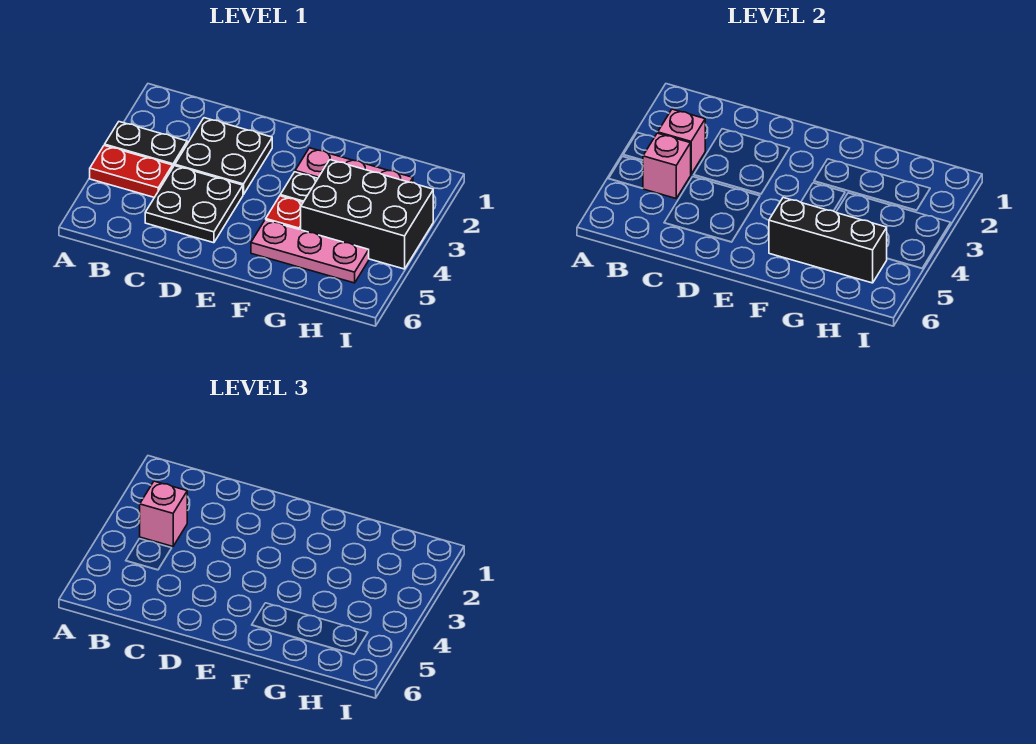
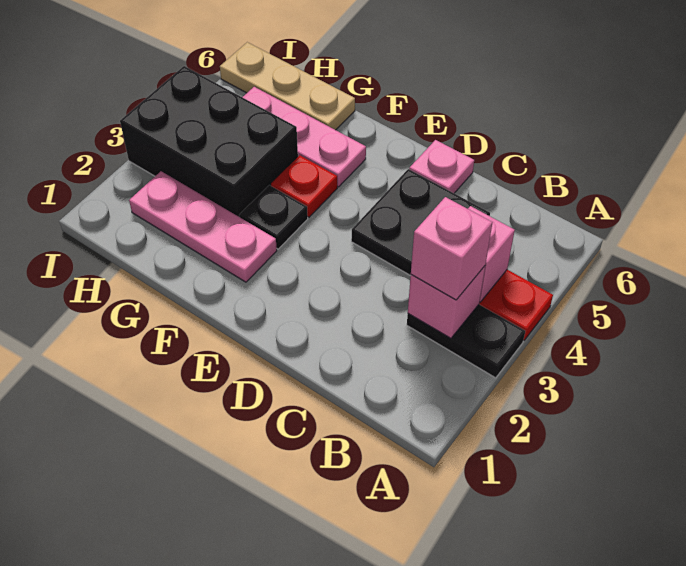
black plate C2:D3 level 1 -> none
none -> pink plate D6 level 1
black brick F5:H5 level 2 -> none
none -> tan plate G6:I6 level 1

